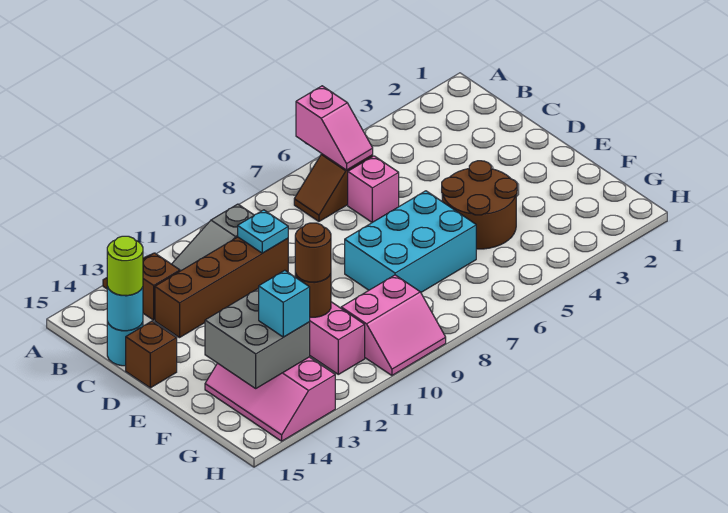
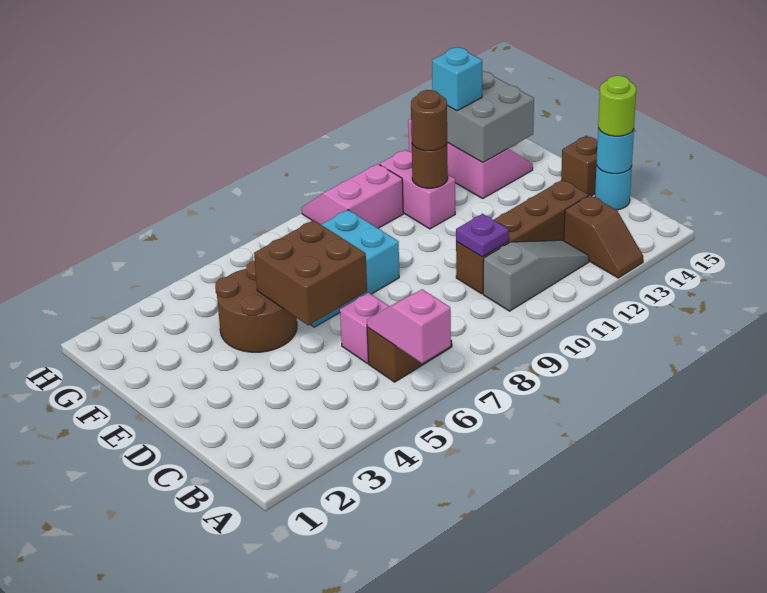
cyan plate C10 level 2 -> purple plate C10 level 2
none -> brown brick D5:E6 level 2

